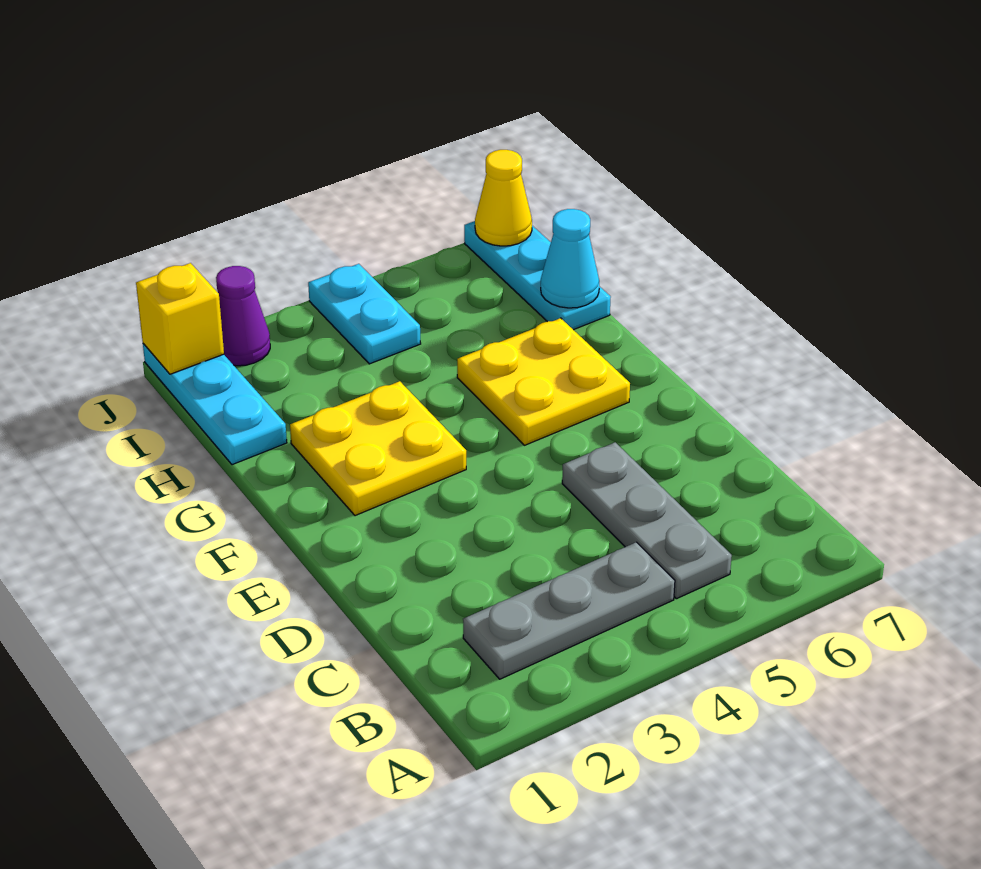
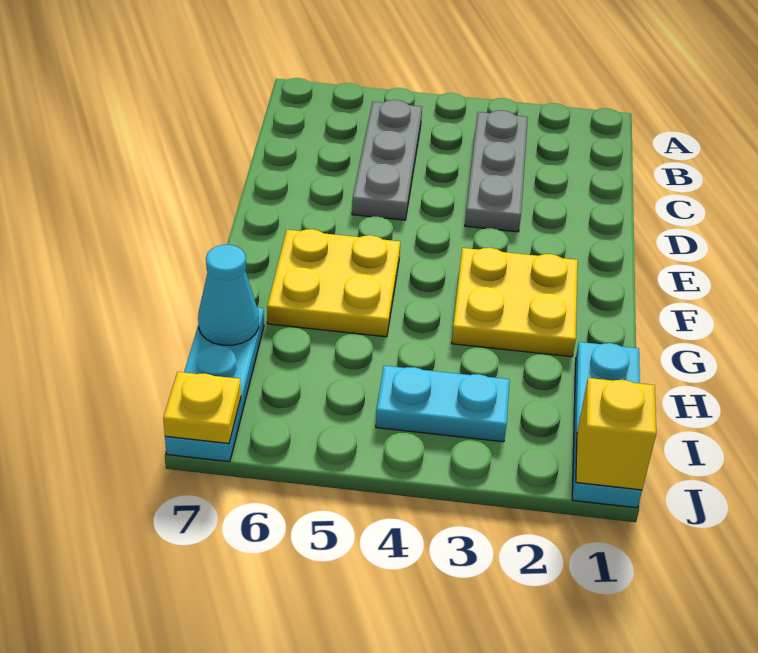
grey plate B2:B4 level 1 -> grey plate B3:D3 level 1
cyan plate I4:J4 level 1 -> cyan plate I3:I4 level 1
purple cone J2 level 1 -> none
yellow cone J7 level 2 -> yellow plate J7 level 2

